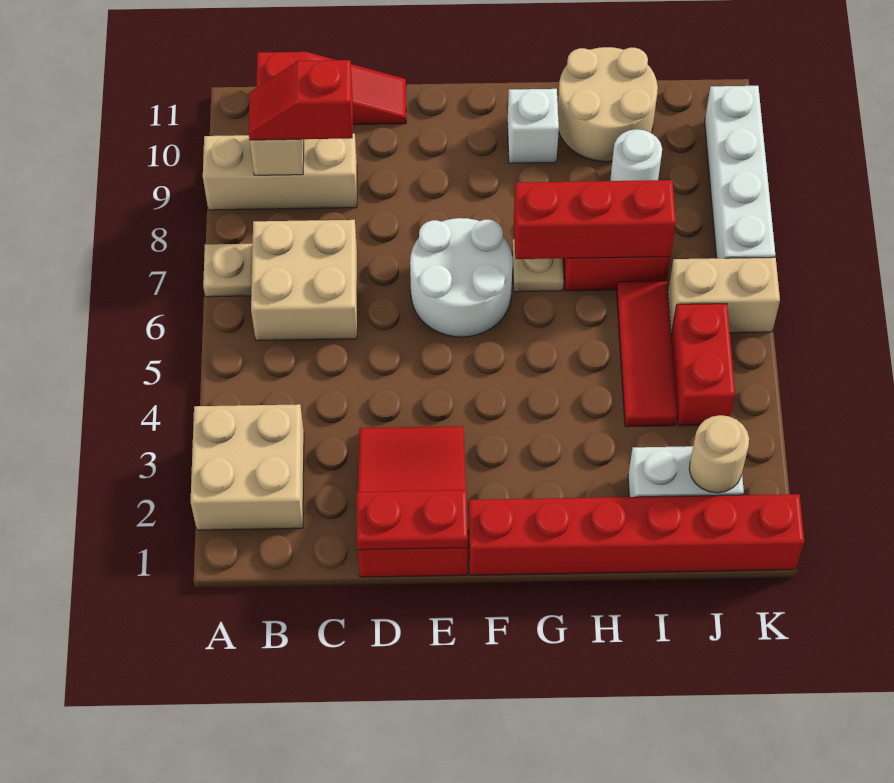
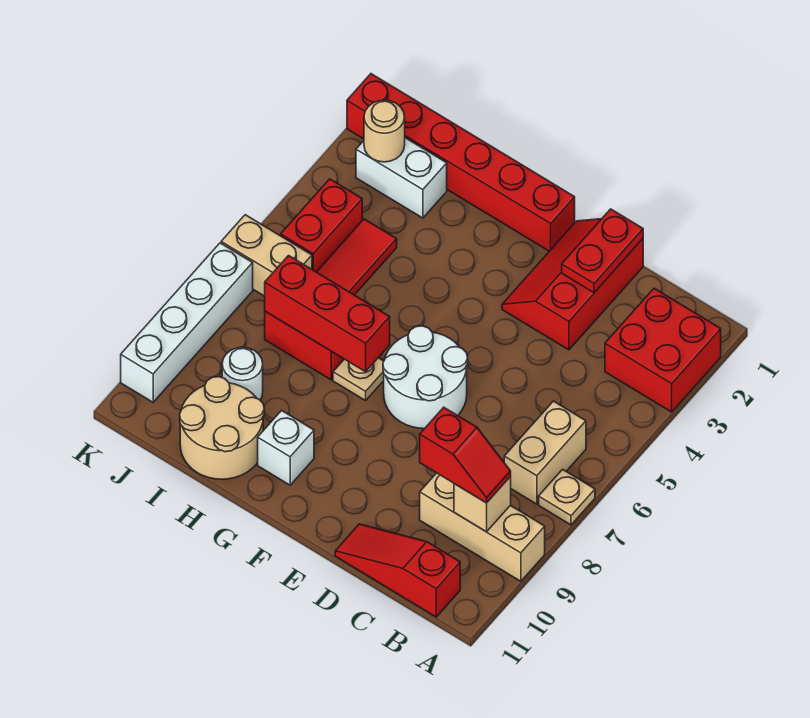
tan brick A2:B3 level 1 -> red brick A2:B3 level 1
tan brick B6:C7 level 1 -> tan brick B6:B7 level 1
red slope D1:E3 level 1 top 1 -> red slope D1:E3 level 1 top D
red plate D1:E1 level 2 -> red plate D1:D2 level 2

